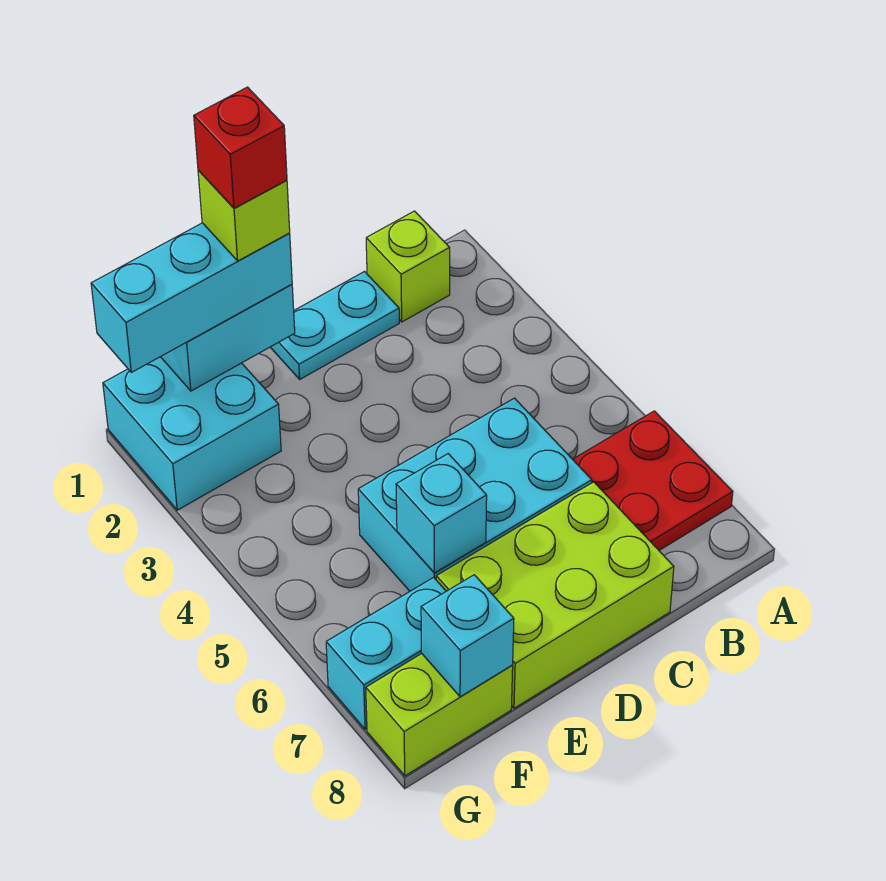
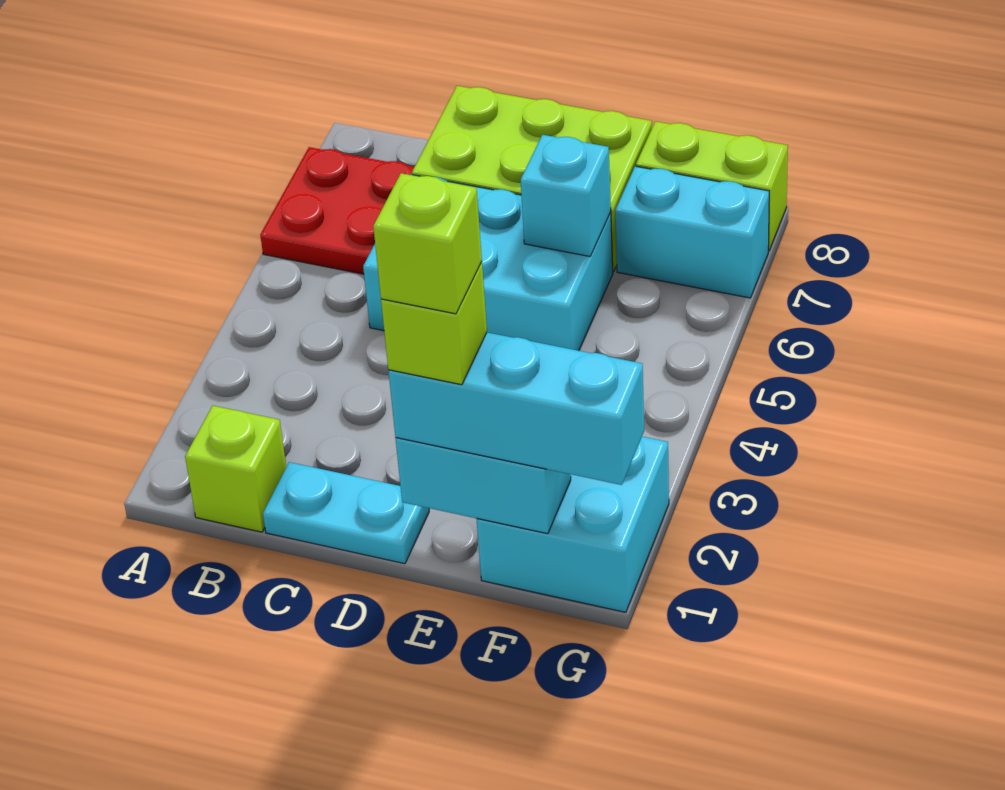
red brick E1 level 5 -> lime brick E1 level 5
cyan brick F8 level 2 -> none

